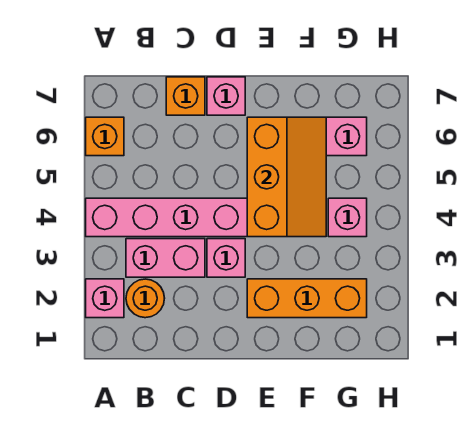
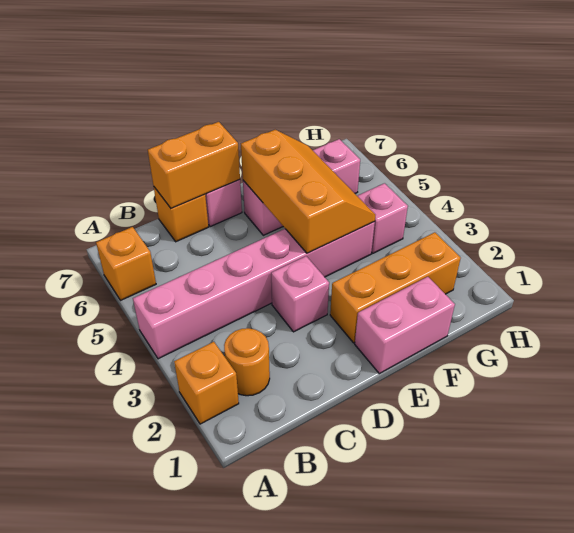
pink brick A2 level 1 -> orange brick A2 level 1
pink brick B3:C3 level 1 -> pink brick E1:F1 level 1
none -> orange brick C7:D7 level 2

